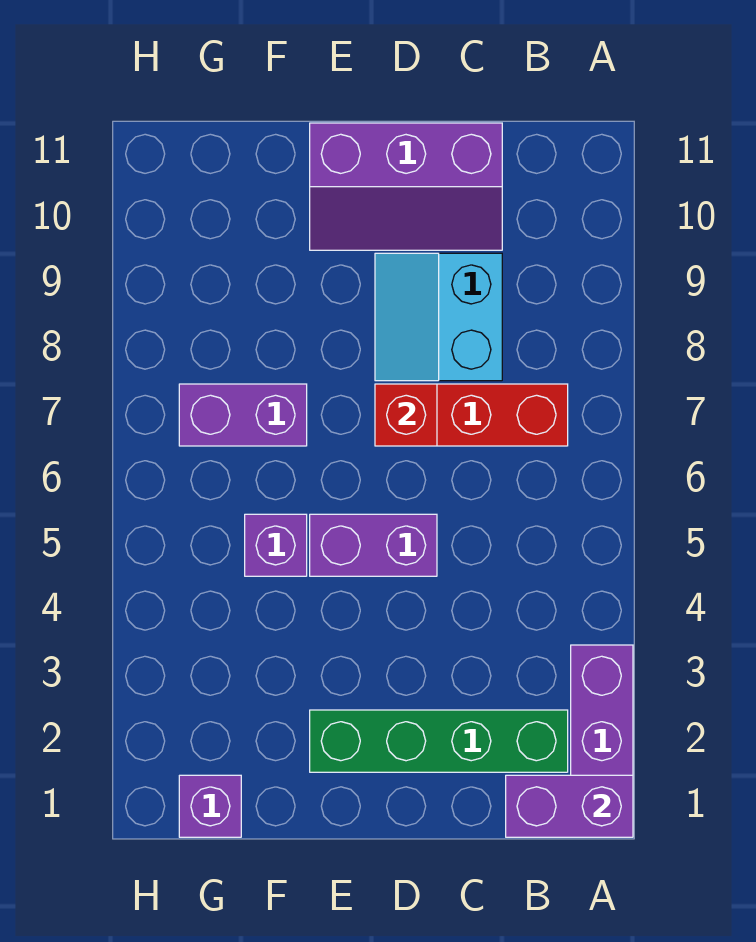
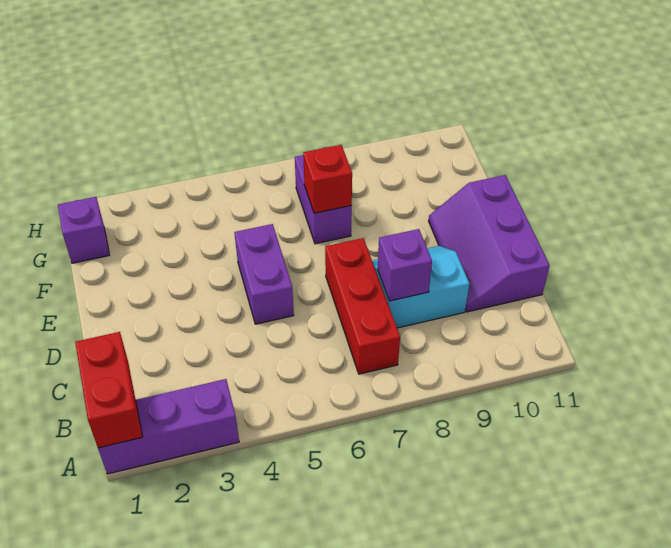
purple brick A1:B1 level 2 -> red brick A1:B1 level 2
green brick B2:E2 level 1 -> none
red brick D7 level 2 -> red brick F7 level 2
purple brick F5 level 1 -> purple brick C8 level 2

